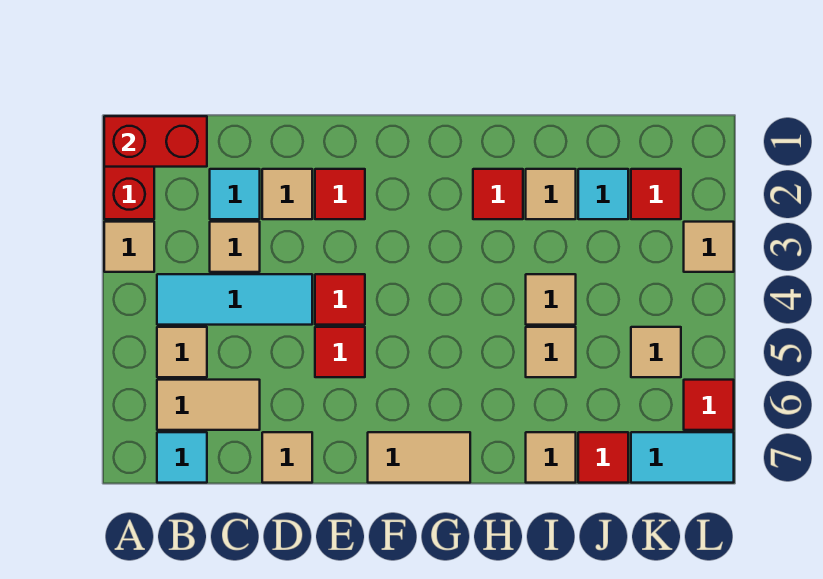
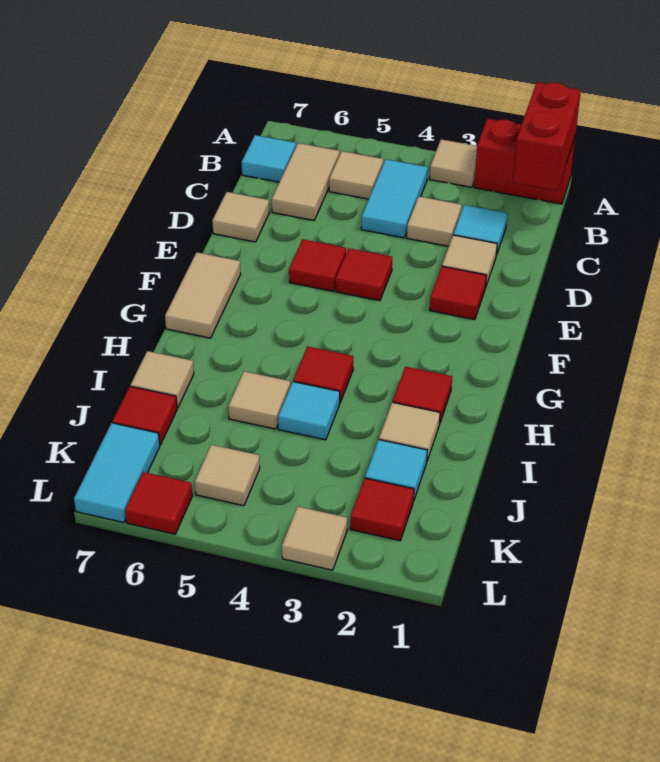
cyan tile B4:D4 level 1 -> cyan tile B4:C4 level 1
none -> red tile H4 level 1
tan tile I4 level 1 -> cyan tile I4 level 1

